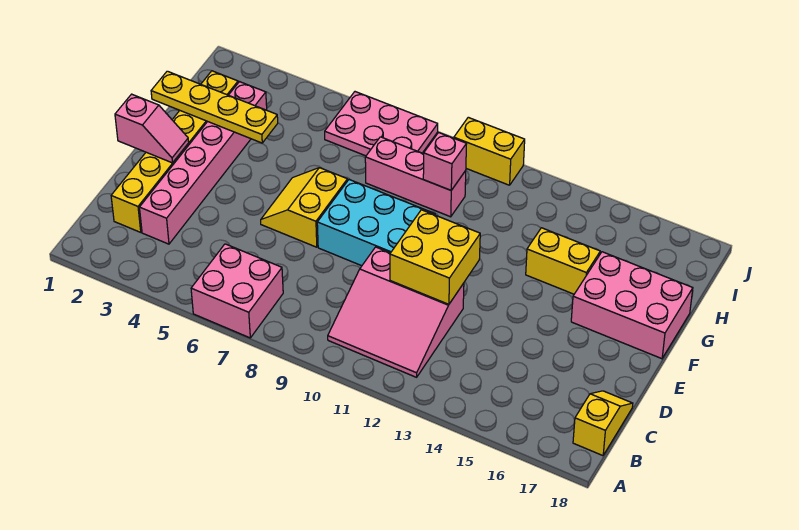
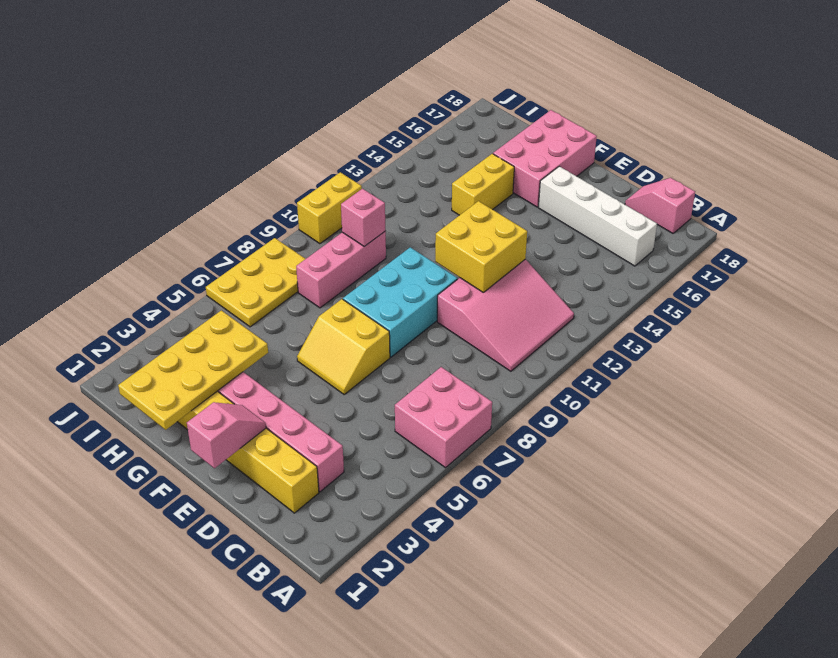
none -> white brick B16:E16 level 1
yellow slope B18:C18 level 1 top B -> pink slope B18:C18 level 1 top B
yellow plate G1:G4 level 2 -> yellow plate G1:H4 level 2
pink plate I6:J8 level 1 -> yellow plate I6:J8 level 1

